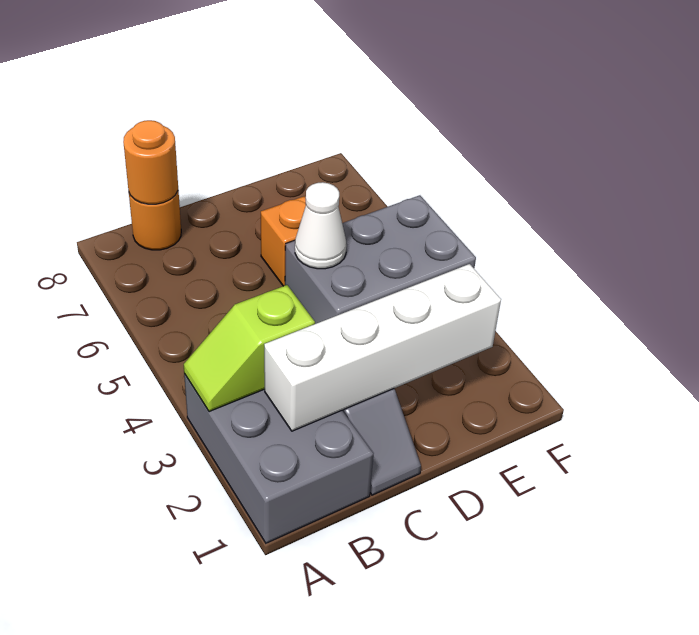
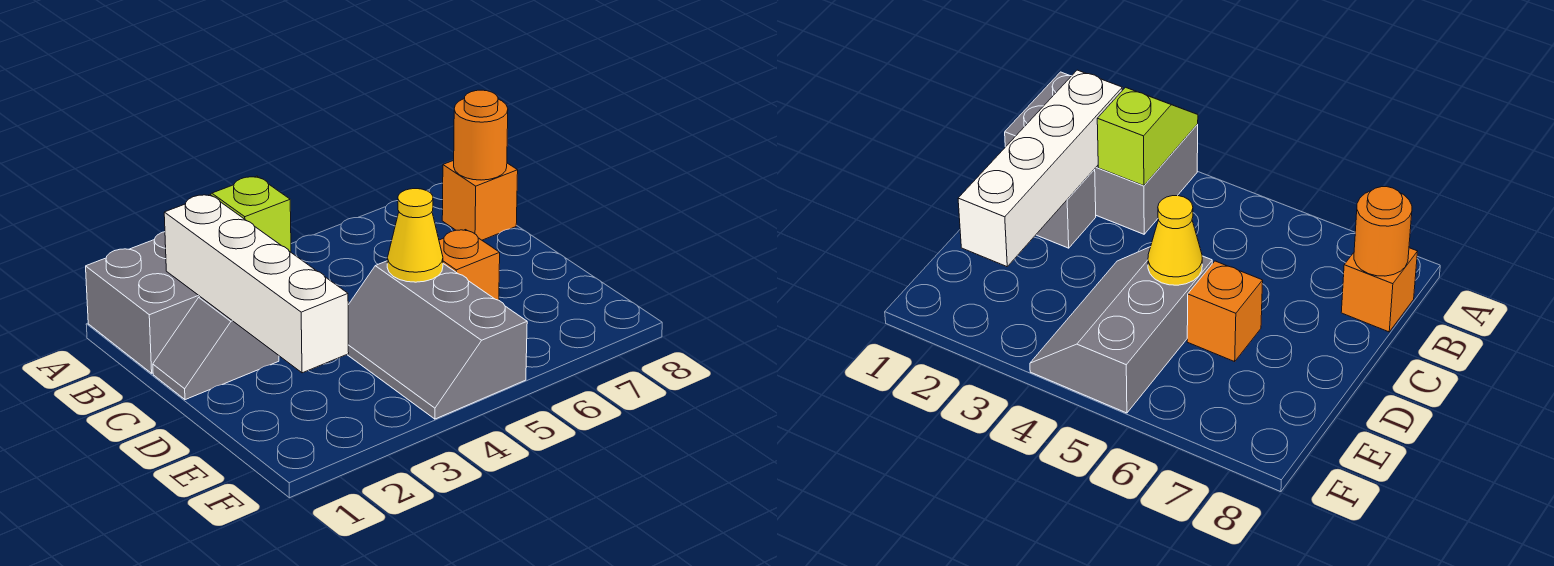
orange round brick B8 level 1 -> orange brick B8 level 1
grey brick D4:F5 level 1 -> grey slope D4:F5 level 1 top 5
white cone D5 level 2 -> yellow cone D5 level 2

